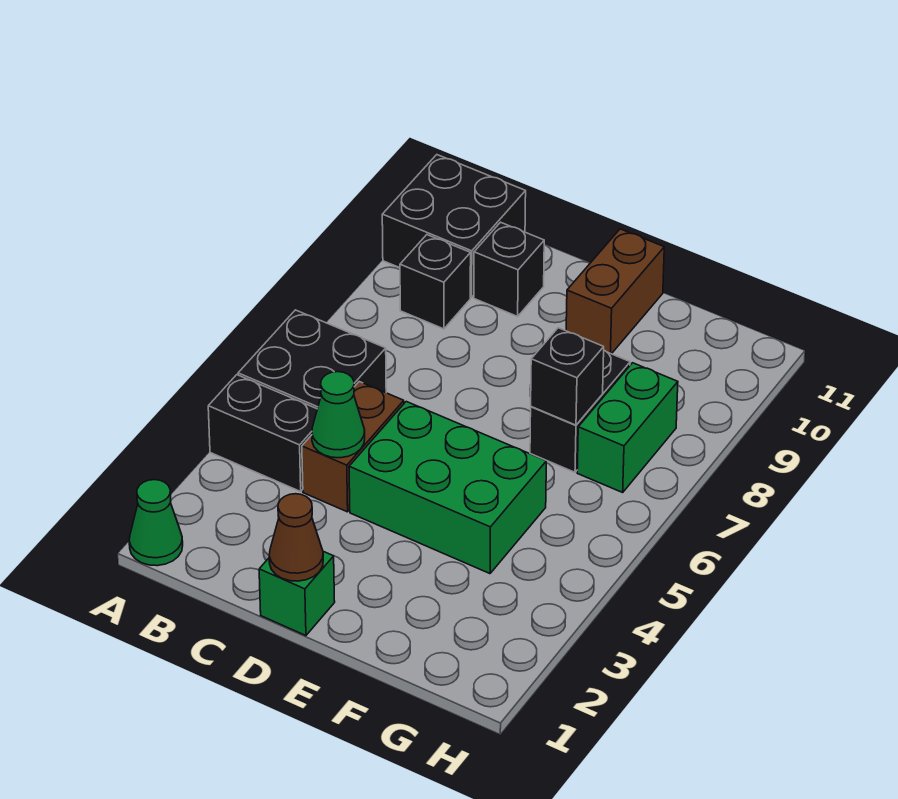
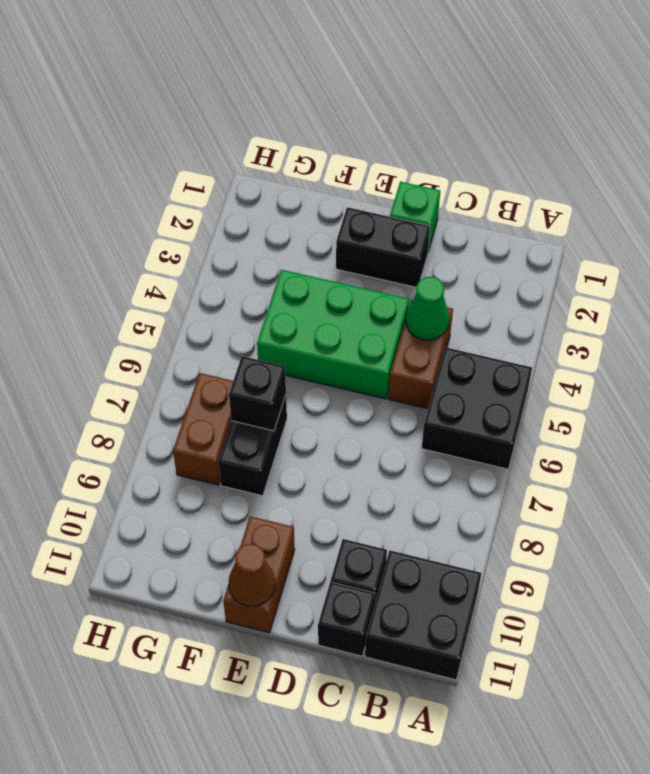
green cone A1 level 1 -> none
black brick A4:B4 level 1 -> black brick D2:E2 level 1
black brick B9 level 1 -> black brick C11 level 1
brown cone D1 level 2 -> brown cone E11 level 2
green brick G7:G8 level 1 -> brown brick G7:G8 level 1

